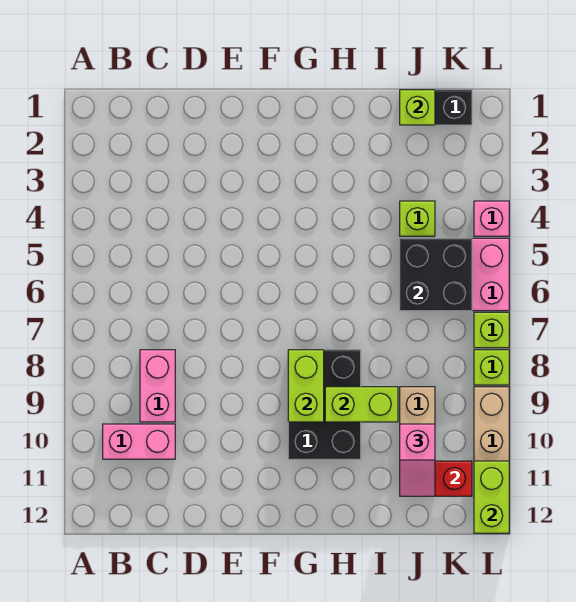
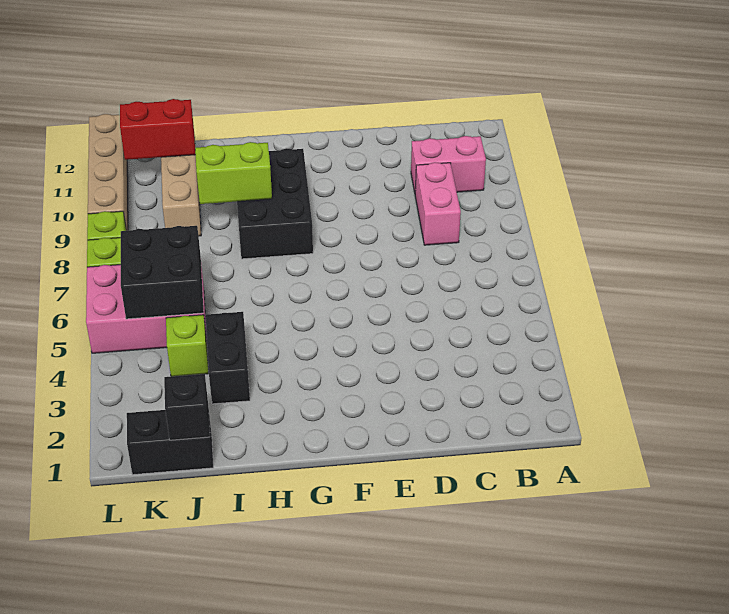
lime brick G8:G9 level 2 -> none
none -> black brick I3:I4 level 1
lime brick J1 level 2 -> black brick J1 level 2
pink slope J10:J11 level 3 top 10 -> none
pink brick L4 level 1 -> none
lime brick L11:L12 level 2 -> none

